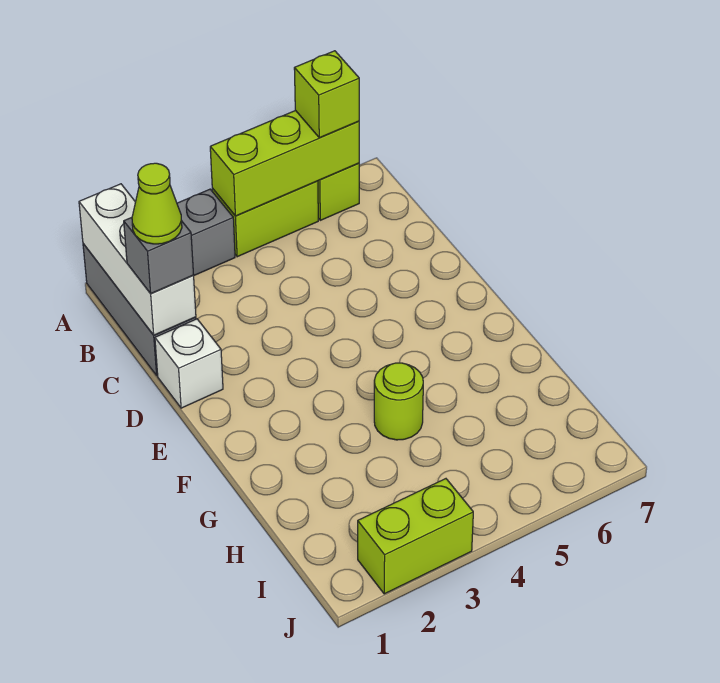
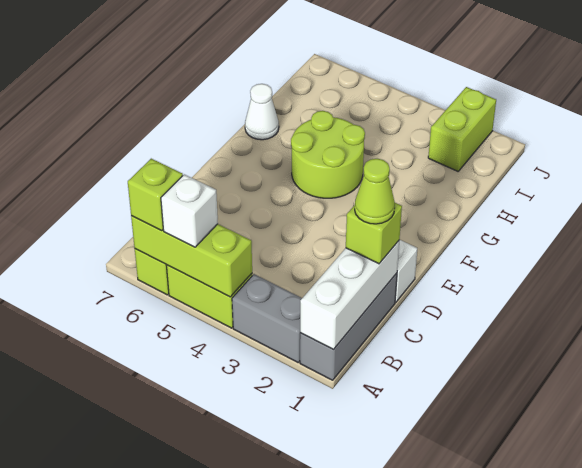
none -> white brick A5 level 3
grey brick C1 level 3 -> lime brick C1 level 3
lime round brick G4 level 1 -> lime round brick F4:G5 level 1
none -> white cone G7 level 1
lime brick J2:J3 level 1 -> lime brick I2:J2 level 1

